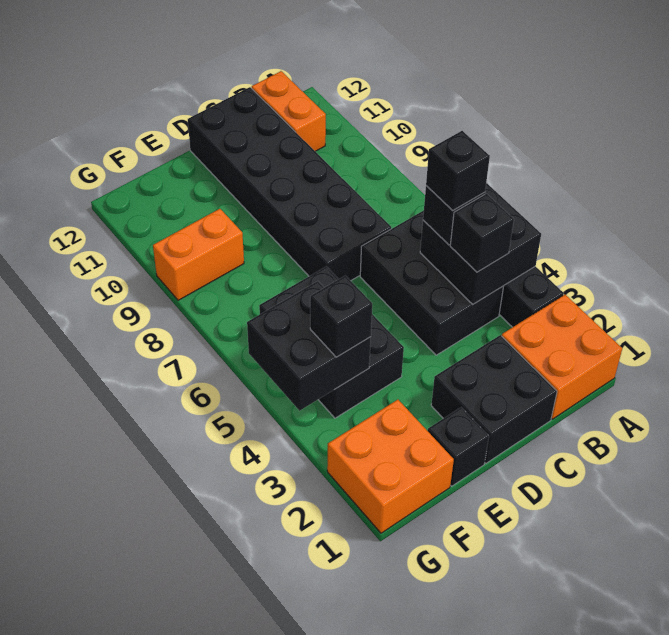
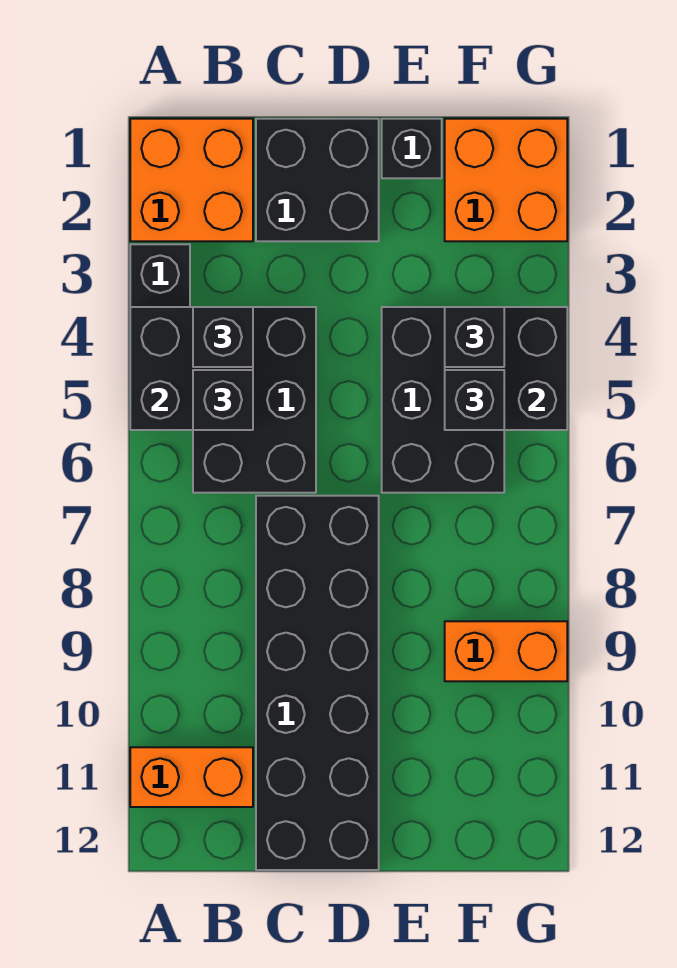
black brick B5 level 4 -> black brick F5 level 3
orange brick B11:B12 level 1 -> orange brick A11:B11 level 1

